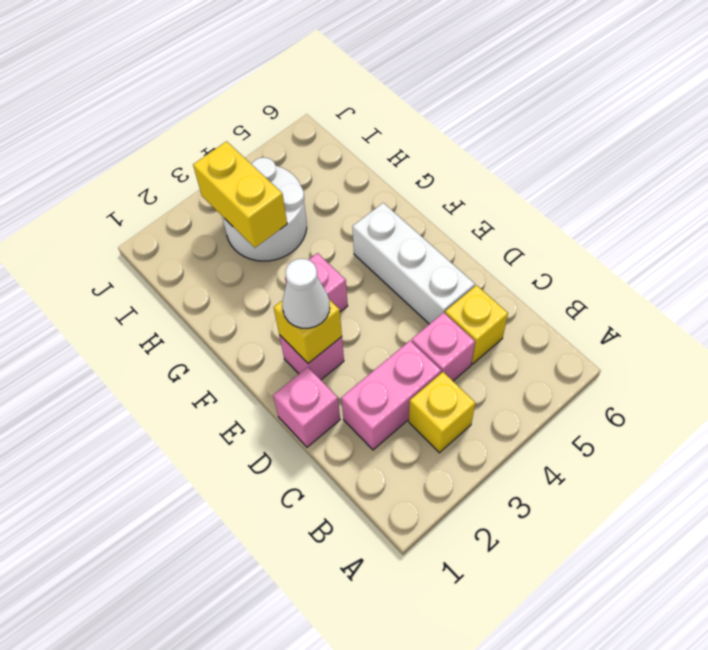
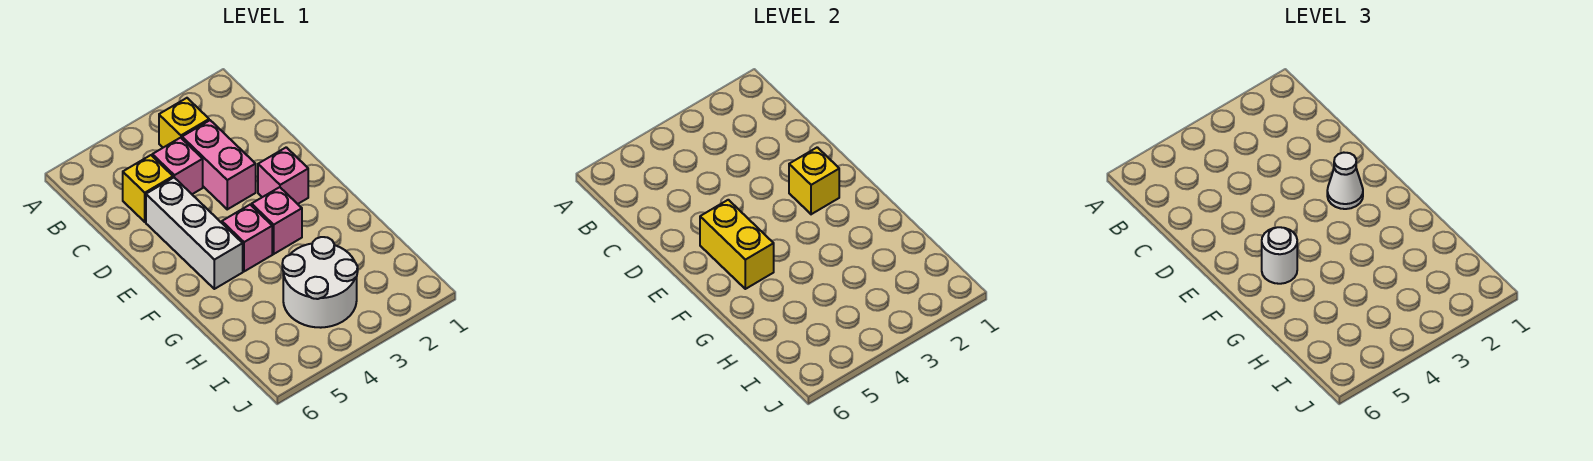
pink brick C2:C3 level 1 -> pink brick C3:D3 level 1
pink brick D1 level 1 -> pink brick F4 level 1
none -> white round brick F5 level 3
yellow brick H3:I3 level 2 -> yellow brick E5:F5 level 2

